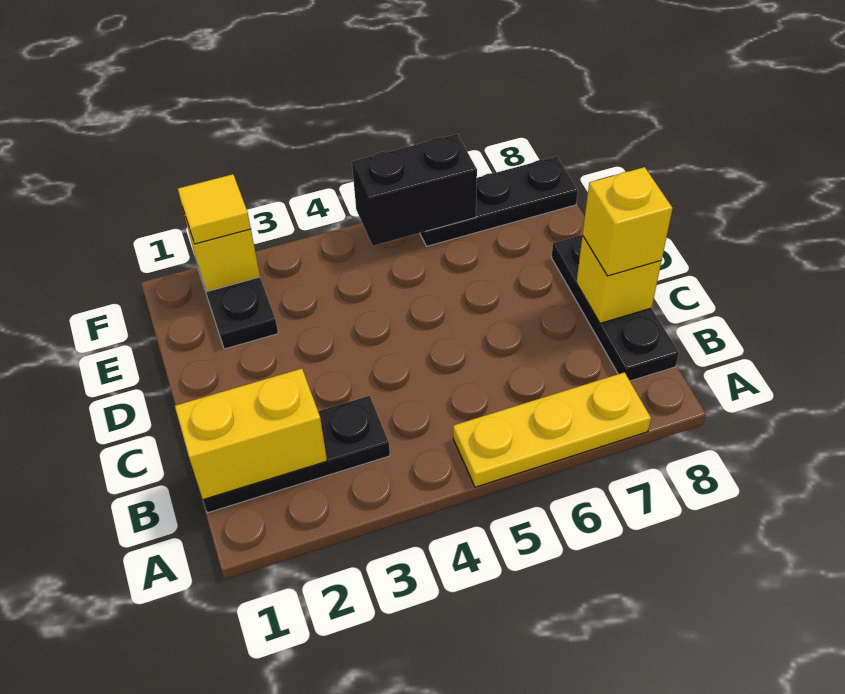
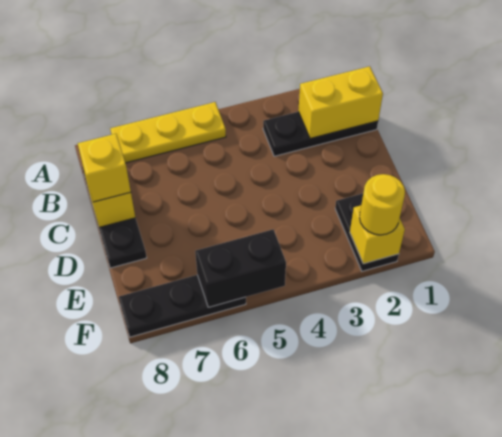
yellow tile F2 level 3 -> yellow round brick F2 level 3

